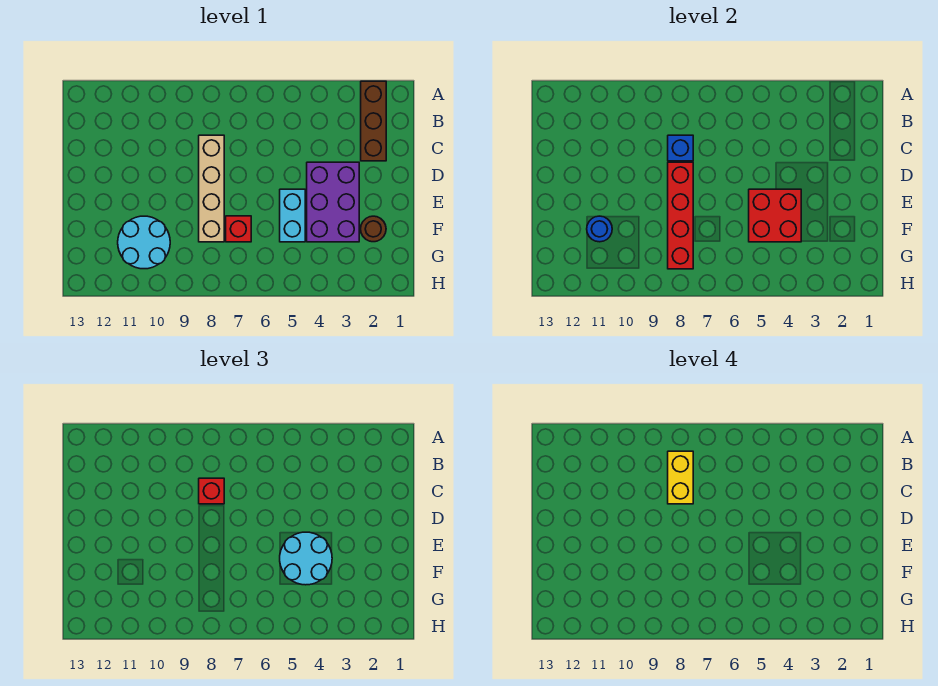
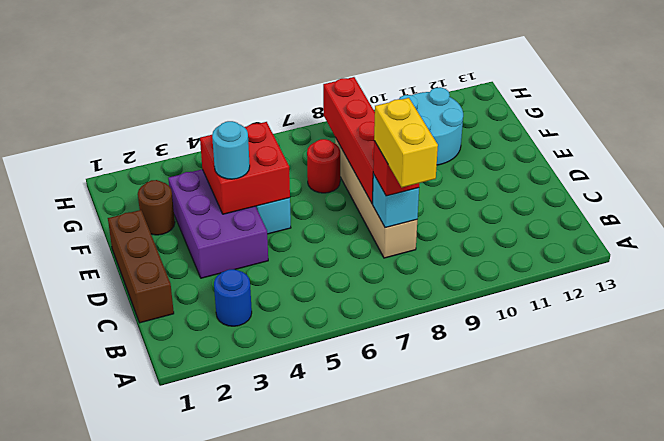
brown brick A2:C2 level 1 -> brown brick C1:E1 level 1
blue brick C8 level 2 -> cyan brick C8 level 2
cyan round brick E4:F5 level 3 -> cyan round brick E4 level 3
red brick F7 level 1 -> red round brick F7 level 1
blue round brick F11 level 2 -> blue round brick B3 level 1

